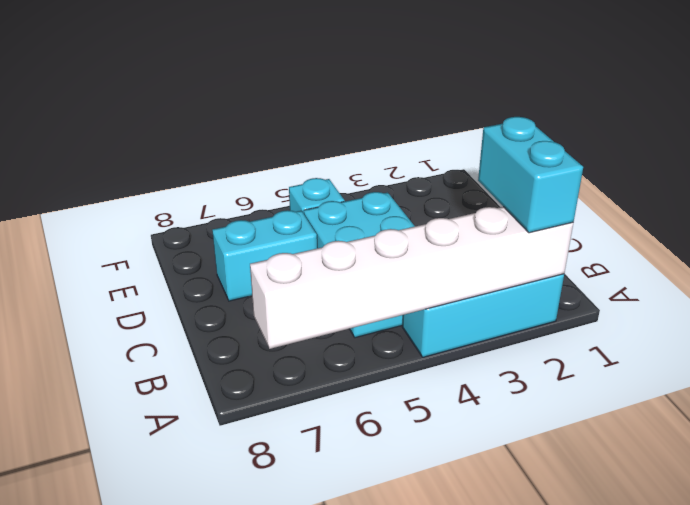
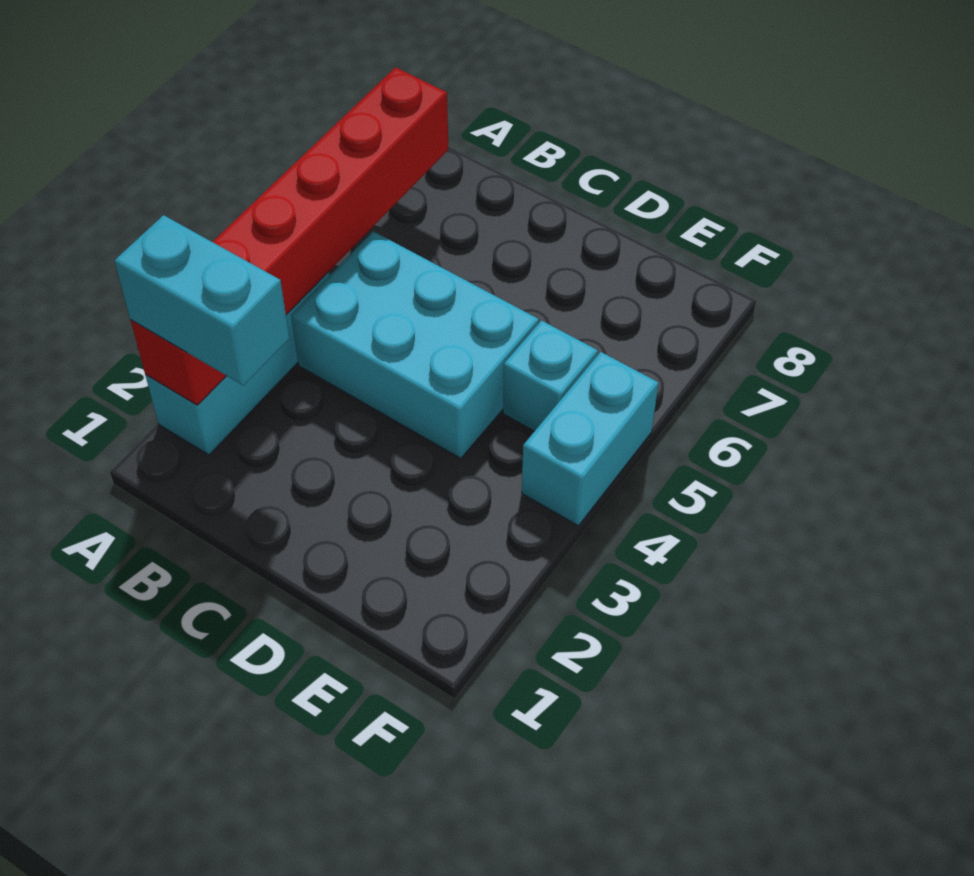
white brick A2:A7 level 2 -> red brick A2:A7 level 2
cyan brick D6:D7 level 1 -> cyan brick F4:F5 level 1

